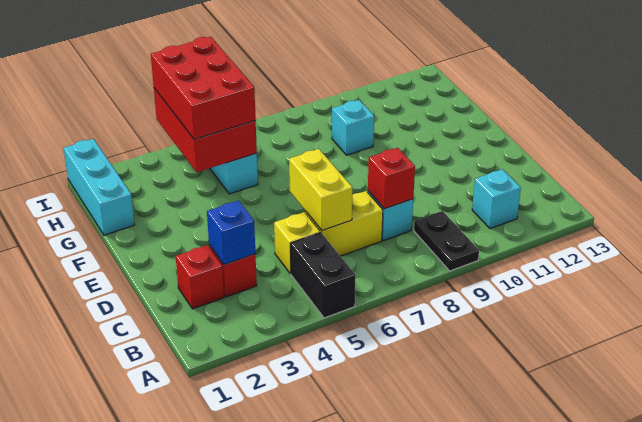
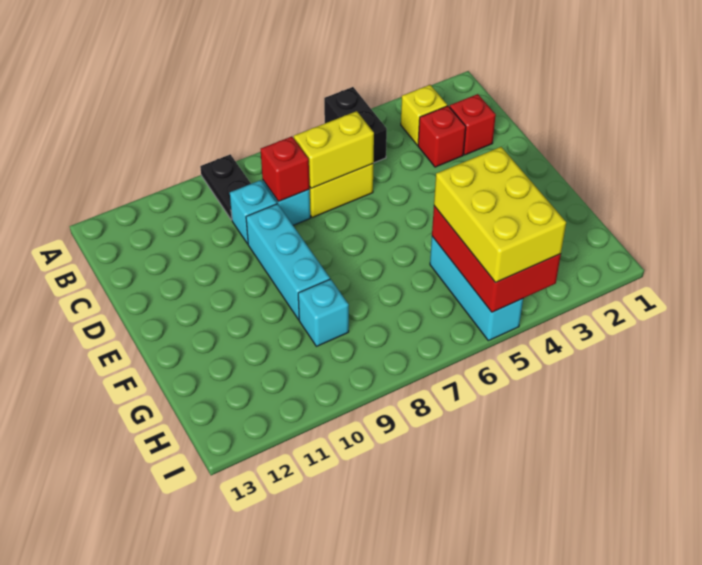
cyan brick B11 level 1 -> cyan brick C9 level 1
blue brick C3 level 2 -> none
yellow brick C5 level 1 -> yellow brick B3 level 1
yellow brick C6:D6 level 2 -> yellow brick C6:C7 level 2
cyan brick G1:I1 level 1 -> cyan brick D9:F9 level 1
red brick G4:I5 level 3 -> yellow brick G4:I5 level 3

